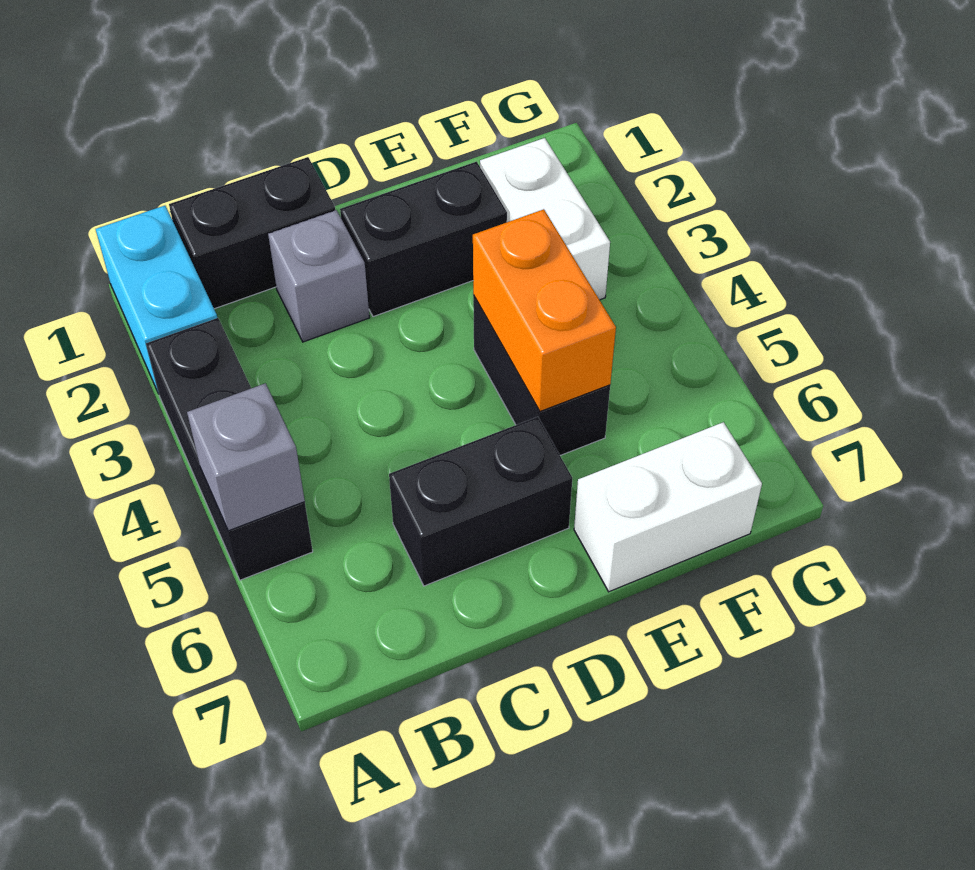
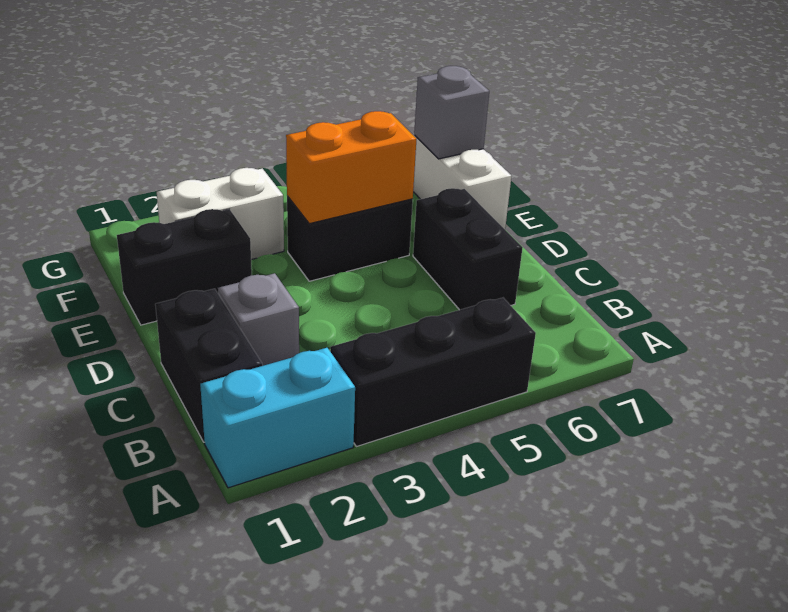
grey brick A5 level 2 -> grey brick F7 level 2
black brick D2:E2 level 1 -> black brick E1:E2 level 1

